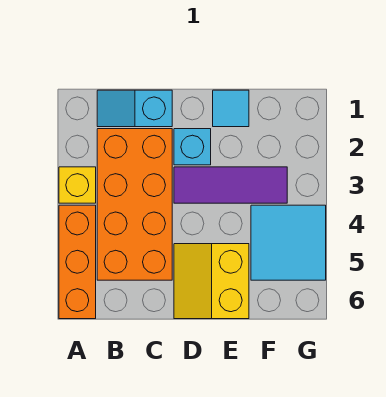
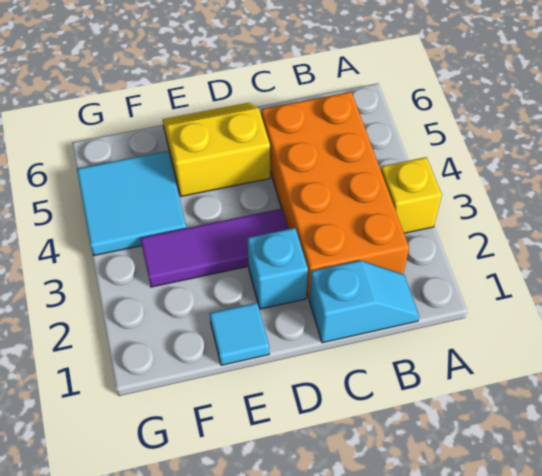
orange brick A4:A6 level 1 -> none
yellow slope D5:E6 level 1 top E -> yellow slope D5:E6 level 1 top 5

